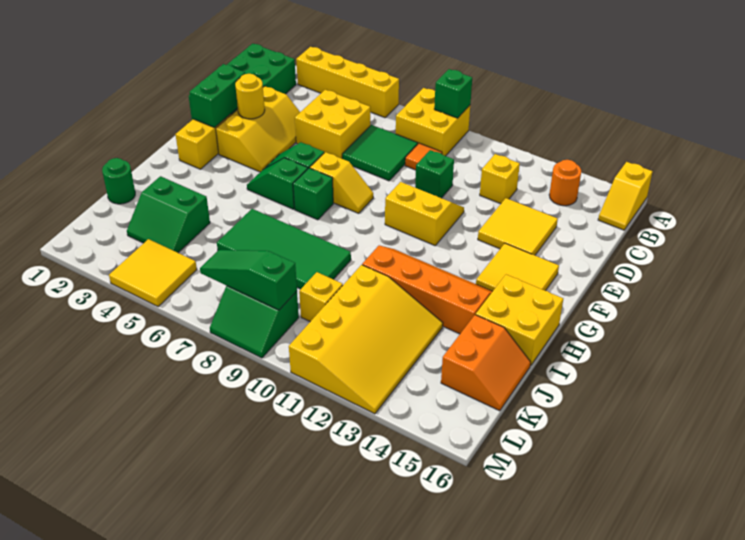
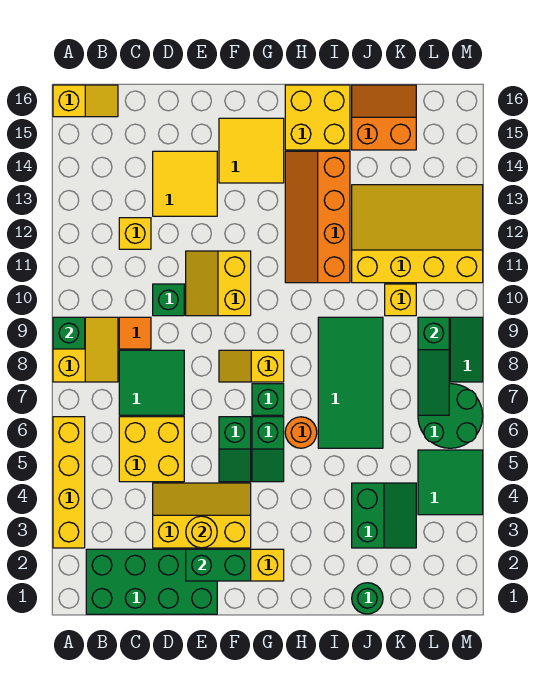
yellow brick A8:B9 level 1 -> yellow slope A8:B9 level 1 top A
orange round brick B14 level 1 -> orange round brick H6 level 1
yellow slope F7:F8 level 1 top 7 -> yellow slope F8:G8 level 1 top G
yellow tile L4:M5 level 1 -> green tile L4:M5 level 1
none -> green round brick L6:M7 level 1

